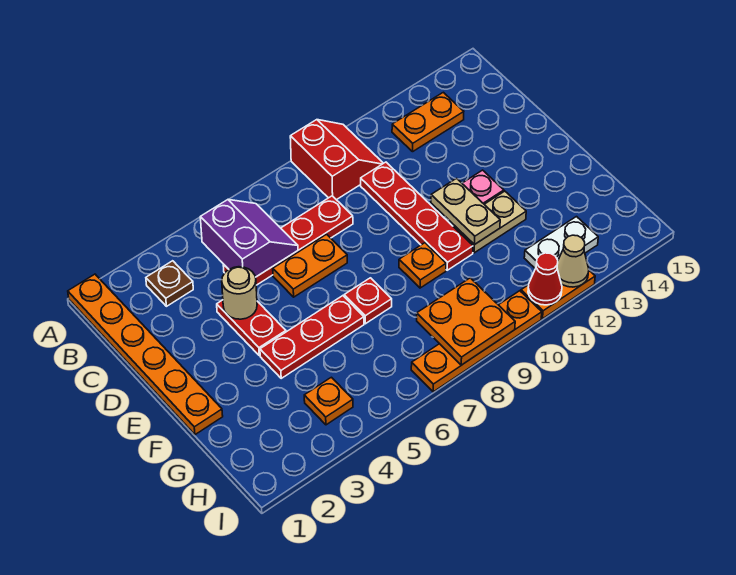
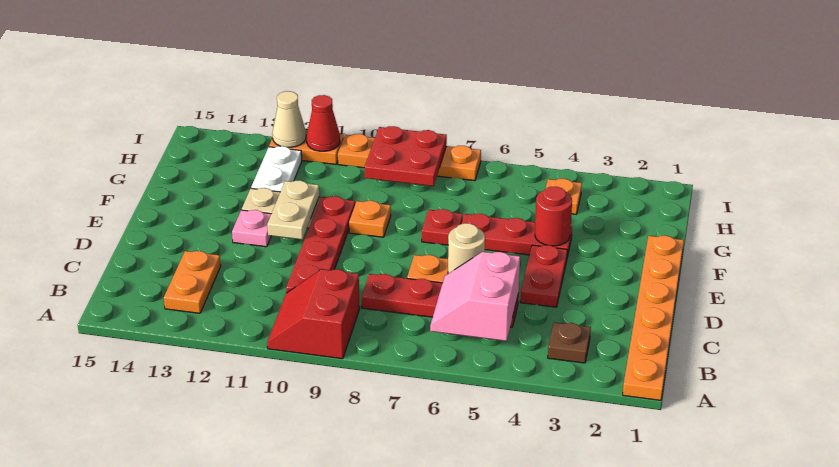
purple slope B5:C6 level 2 top 5 -> pink slope B5:C6 level 2 top 5
orange plate B12:B13 level 1 -> orange plate B13:C13 level 1
tan round brick D4 level 2 -> tan round brick D6 level 2
none -> red round brick F4 level 2
orange plate H8:I9 level 2 -> red plate H8:I9 level 2
white plate H12:H13 level 1 -> white plate G12:H12 level 1

